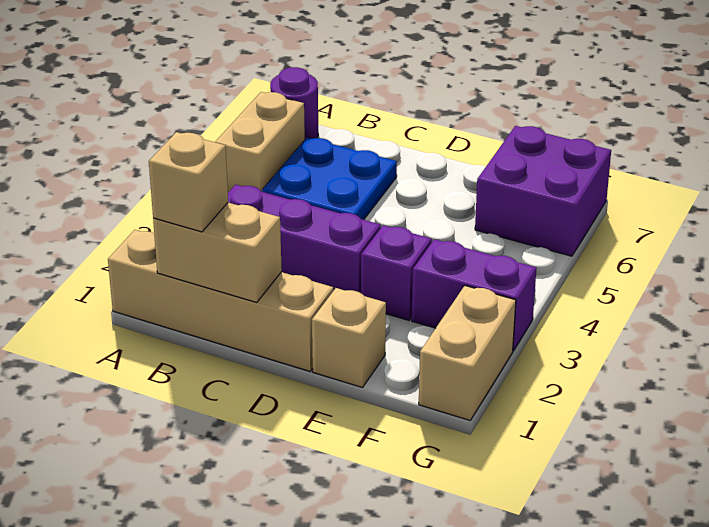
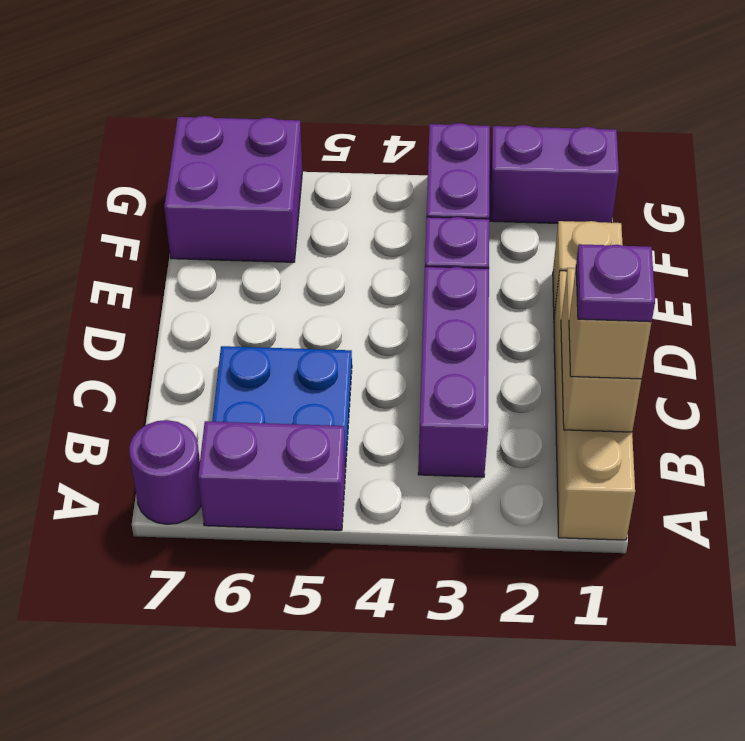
tan brick A5:A6 level 1 -> purple brick A5:A6 level 1
none -> purple plate B1 level 4
tan brick G1:G2 level 1 -> purple brick G1:G2 level 1

